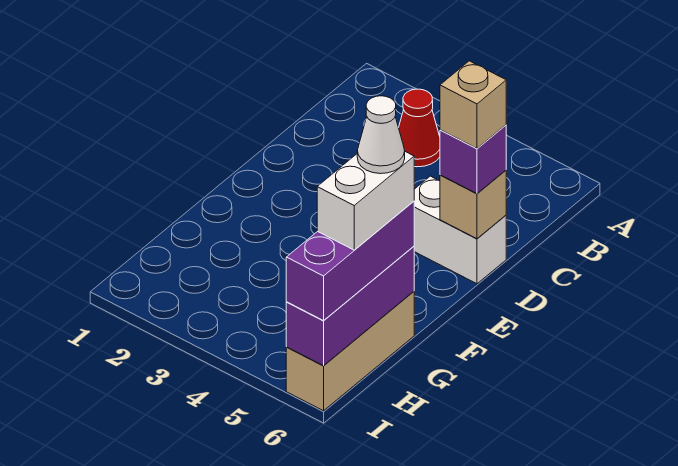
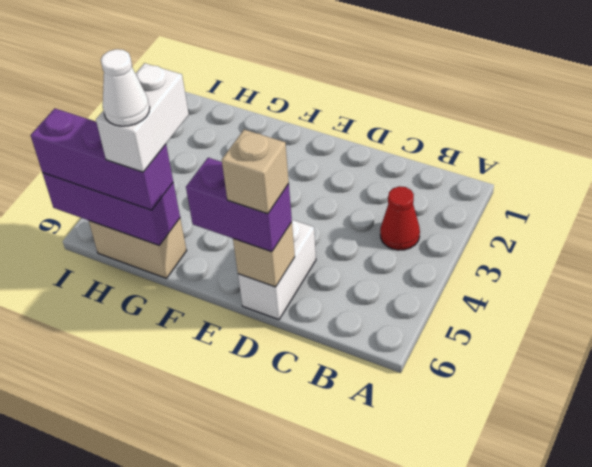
purple brick D6 level 3 -> purple brick D6:E6 level 3
tan brick G6:I6 level 1 -> tan brick G6:H6 level 1
white brick G6:H6 level 4 -> white brick G5:G6 level 4

